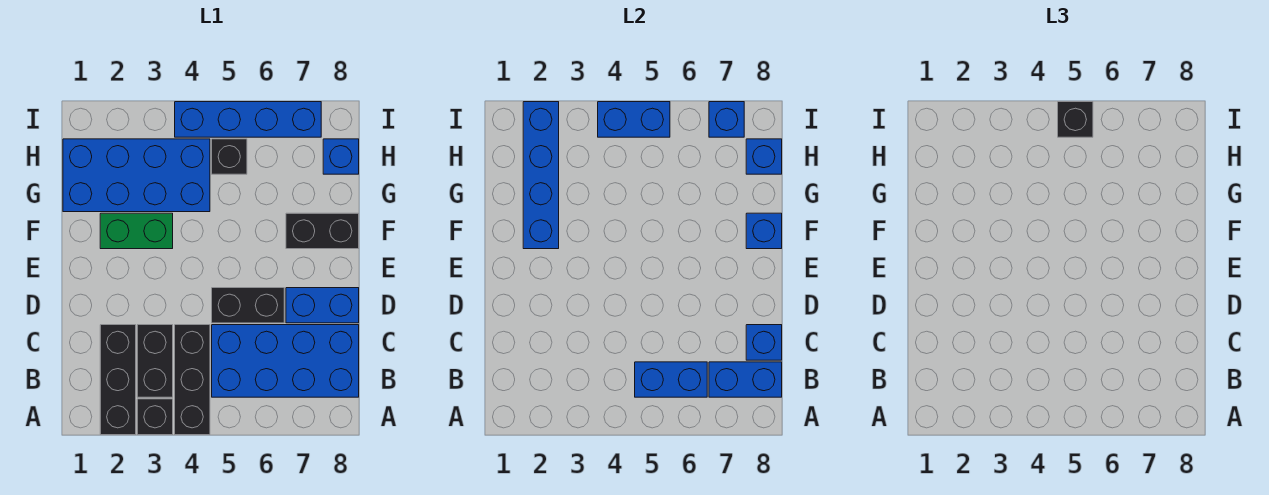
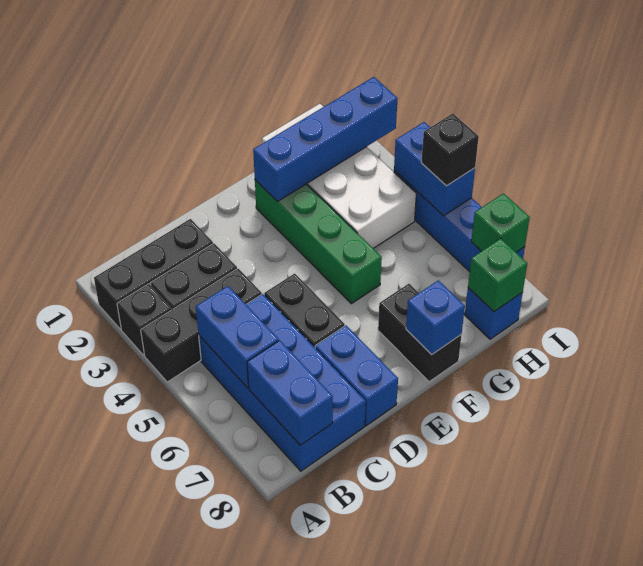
blue brick C8 level 2 -> none
green brick F2:F3 level 1 -> green brick F2:F5 level 1
blue brick G1:H4 level 1 -> white brick G1:H4 level 1
black brick H5 level 1 -> none
blue brick H8 level 2 -> green brick H8 level 2
blue brick I7 level 2 -> green brick I7 level 2

